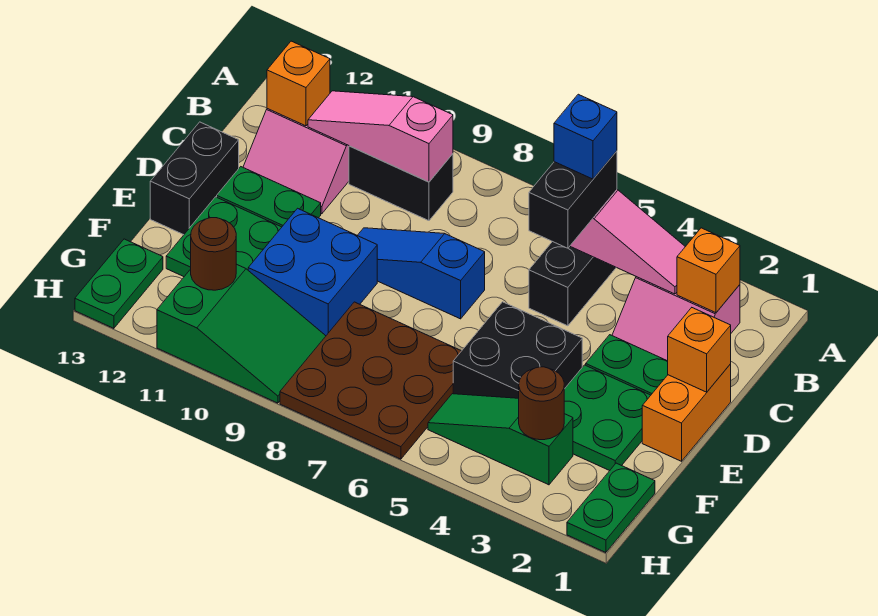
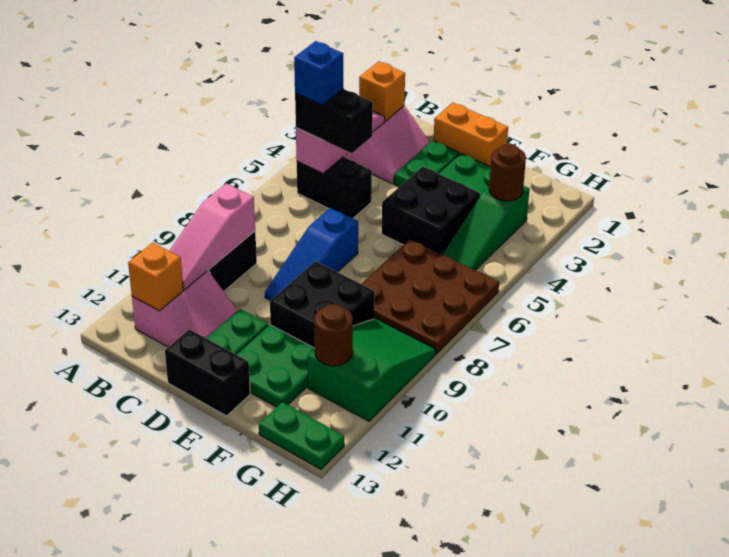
orange brick D1 level 2 -> none
blue brick E9:F10 level 1 -> black brick E9:F10 level 1
green plate G1:H1 level 1 -> none

